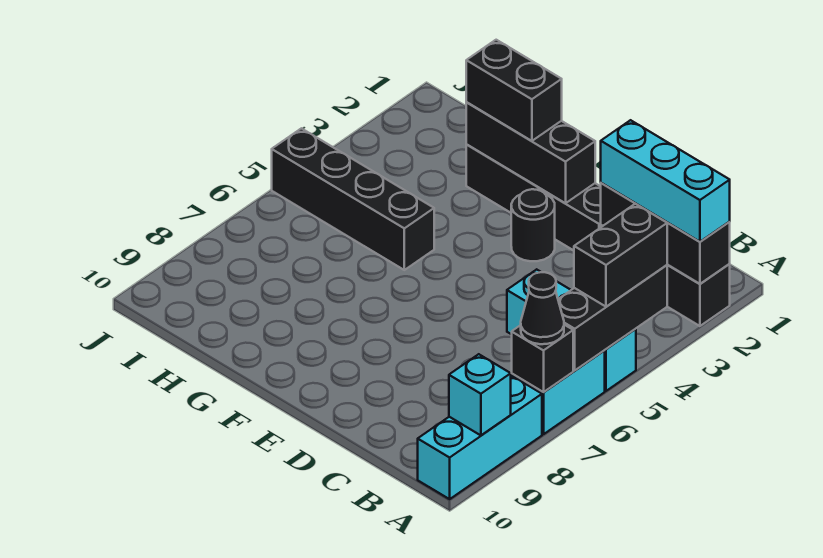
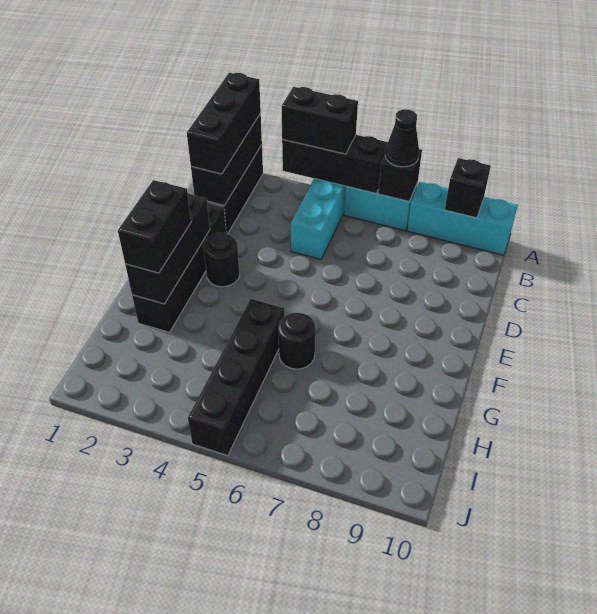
cyan brick A2:C2 level 3 -> black brick A2:C2 level 3
cyan brick A9 level 2 -> black brick A9 level 2
none -> black round brick G6 level 1

